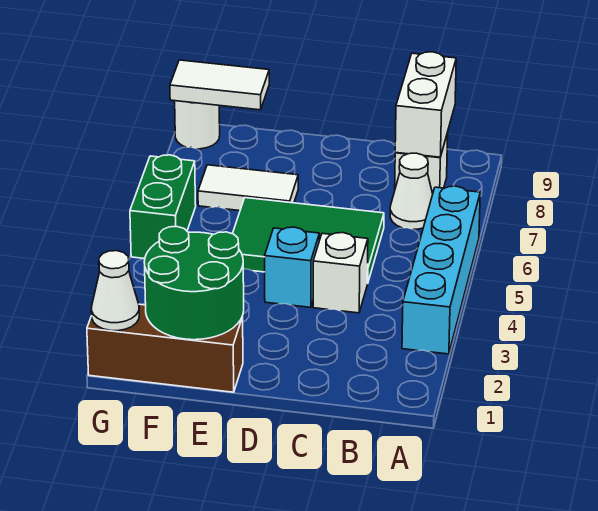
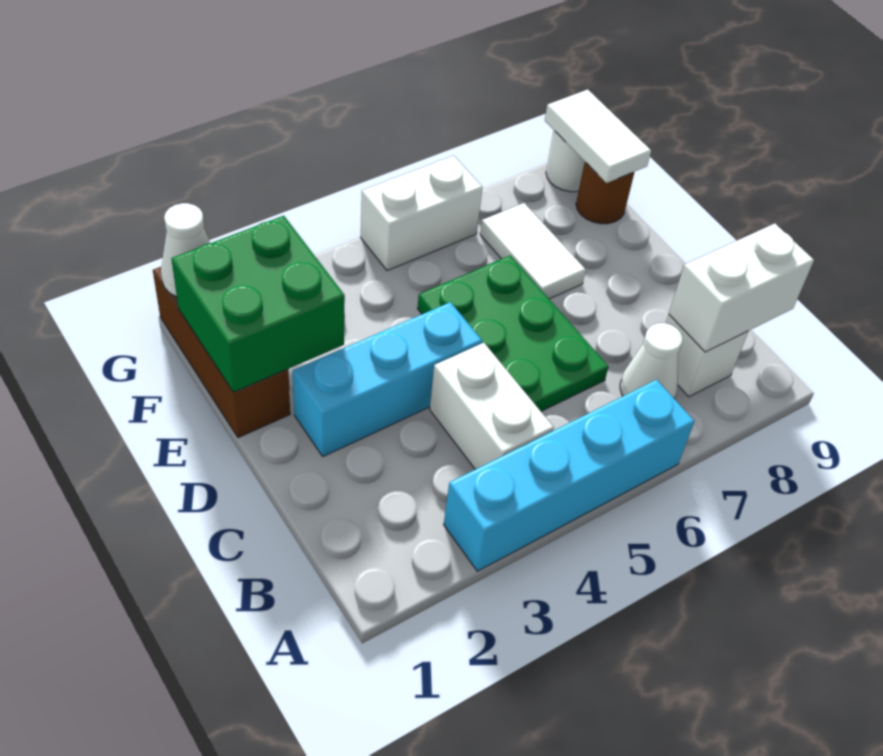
white brick C4 level 1 -> white brick B4:C4 level 1
green tile C5:E6 level 1 -> green plate C5:E6 level 1
cyan brick D4 level 1 -> cyan brick D2:D4 level 1
green round brick E1:F2 level 2 -> green brick E1:F2 level 2
none -> brown round brick F9 level 1
green brick G5:G6 level 1 -> white brick G5:G6 level 1

